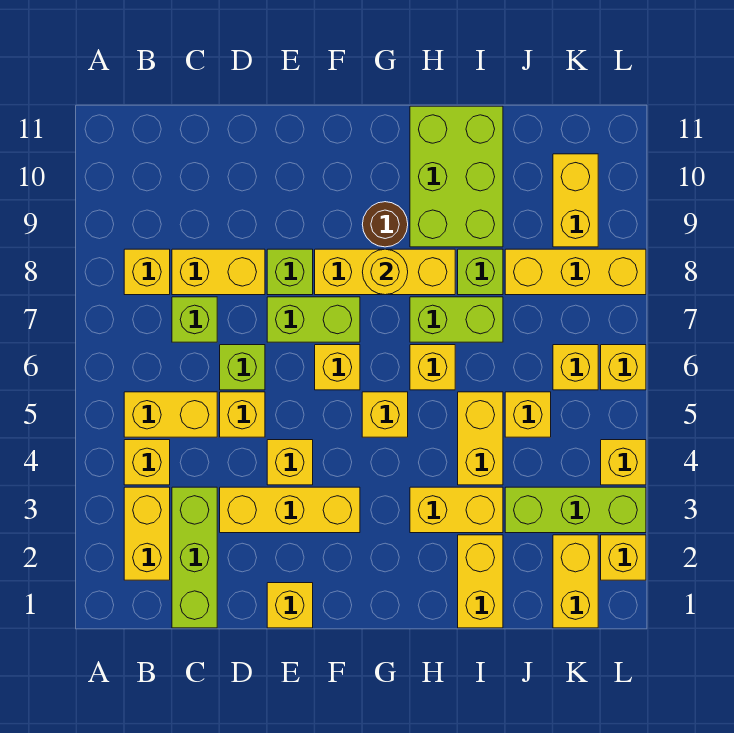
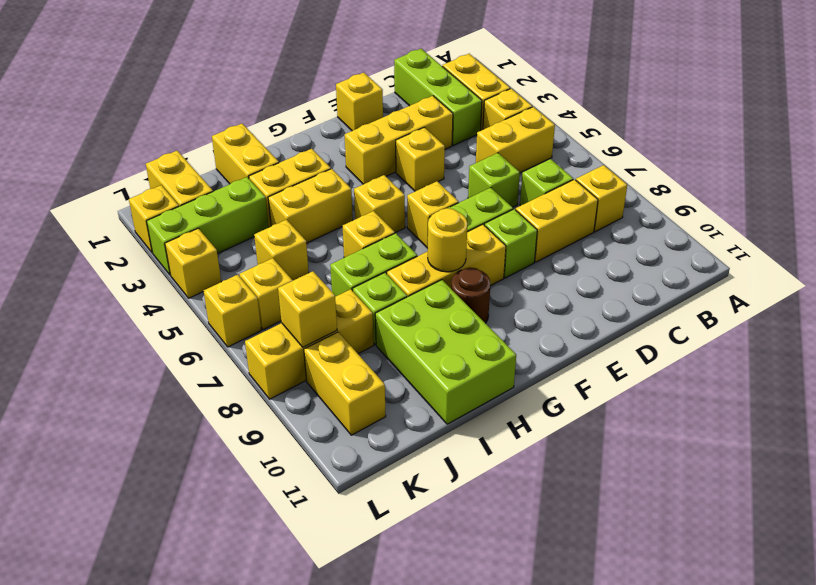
yellow brick D5 level 1 -> yellow brick K8 level 2
yellow brick I4:I5 level 1 -> yellow brick H4:I4 level 1

